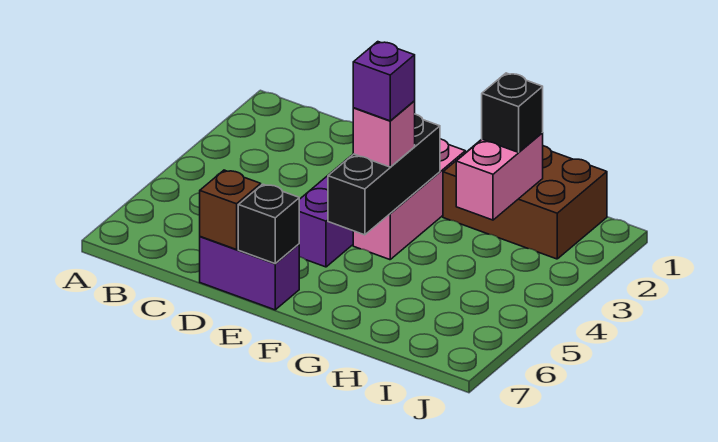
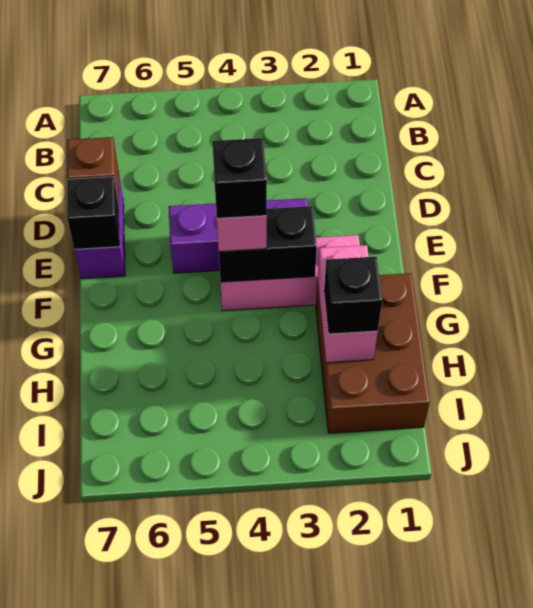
black brick F3:F5 level 2 -> black brick F3:F4 level 2
purple brick F4 level 4 -> black brick F4 level 4
pink brick H2:H3 level 2 -> pink brick G2:H2 level 2

